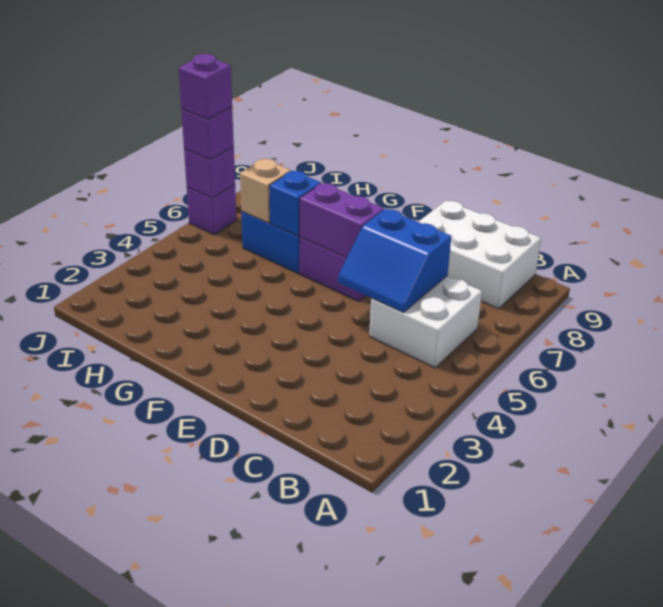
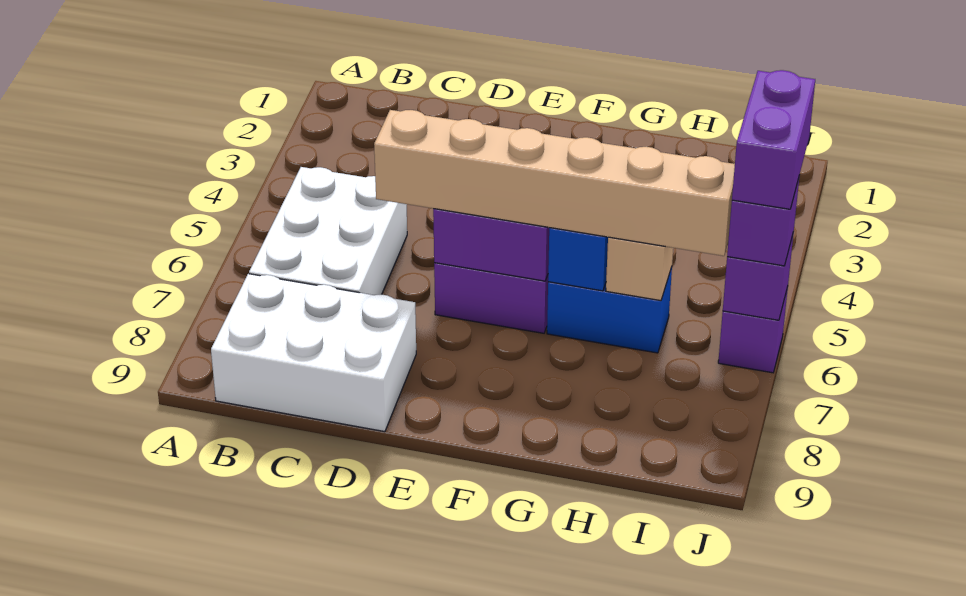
white brick B5:C6 level 1 -> white brick B5:C7 level 1
blue slope C5:D6 level 2 top 6 -> none
none -> tan brick D6:I6 level 3
purple brick J6 level 4 -> purple brick J5:J6 level 4

